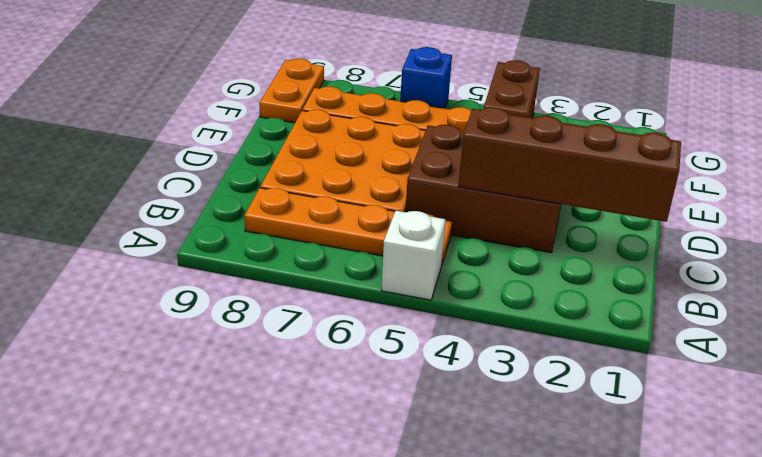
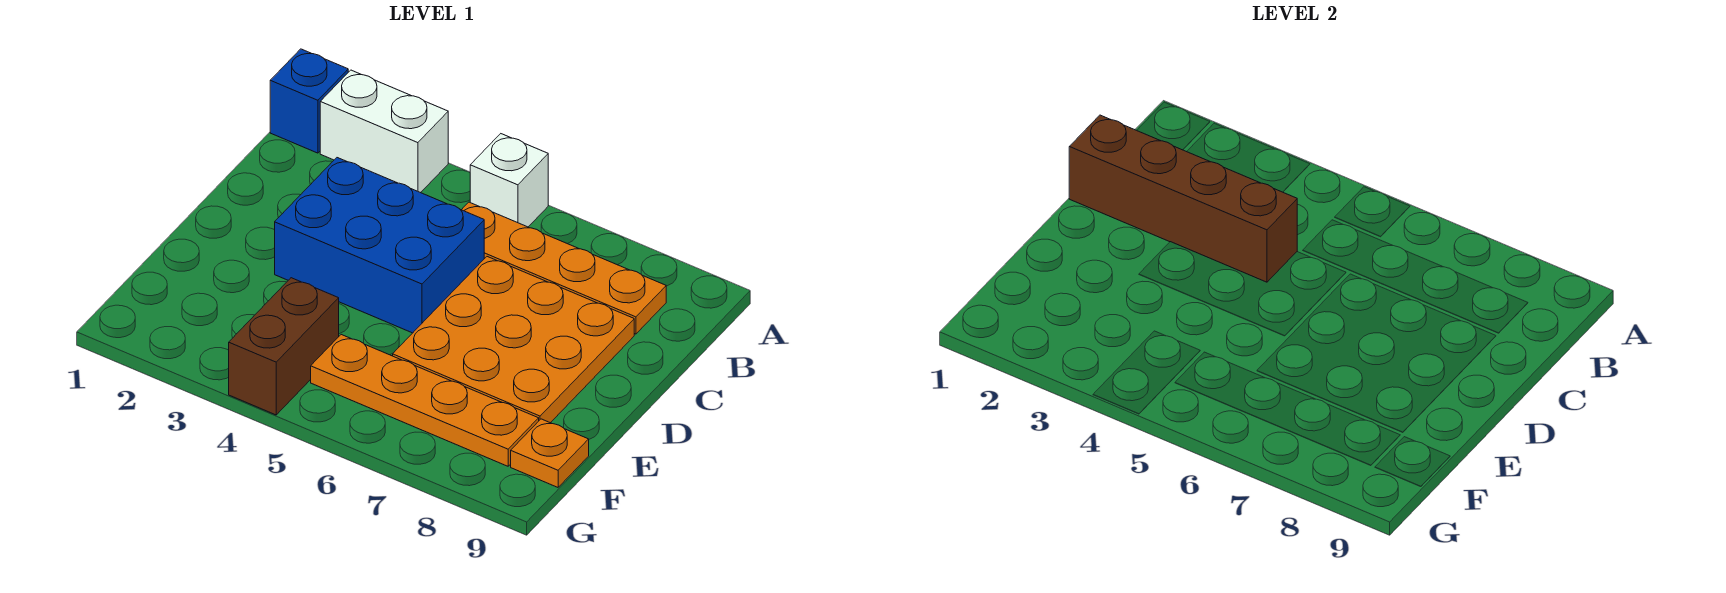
none -> white brick A2:A3 level 1
brown brick C3:D5 level 1 -> blue brick C3:D5 level 1
orange plate F9:G9 level 1 -> orange plate F9 level 1
blue brick G6 level 1 -> blue brick A1 level 1

